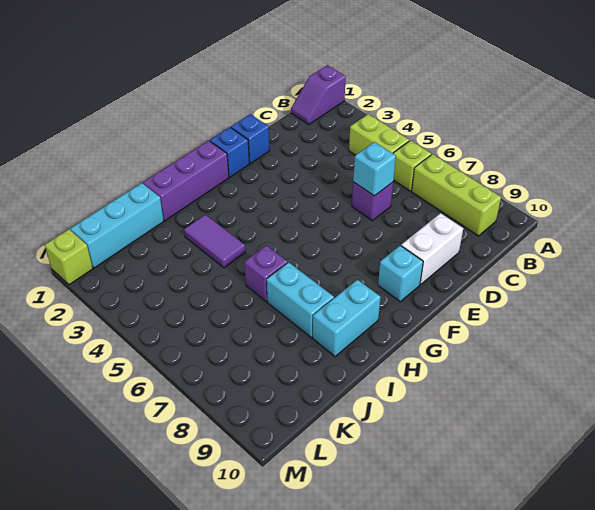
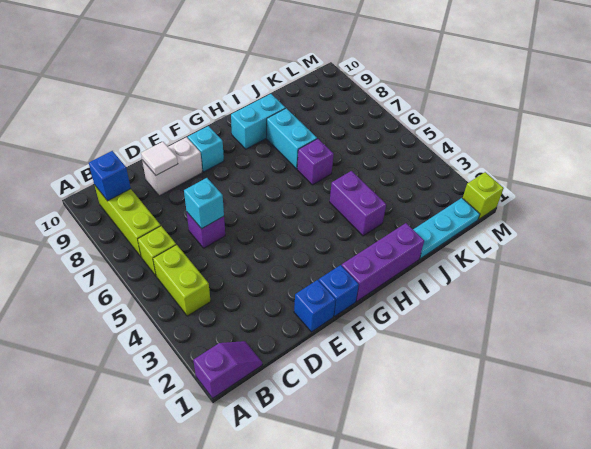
none -> blue brick B9 level 2
none -> white tile D9 level 2
purple tile I3:I4 level 1 -> purple brick I3:I4 level 1
cyan brick J1:L1 level 1 -> cyan plate J1:L1 level 1

